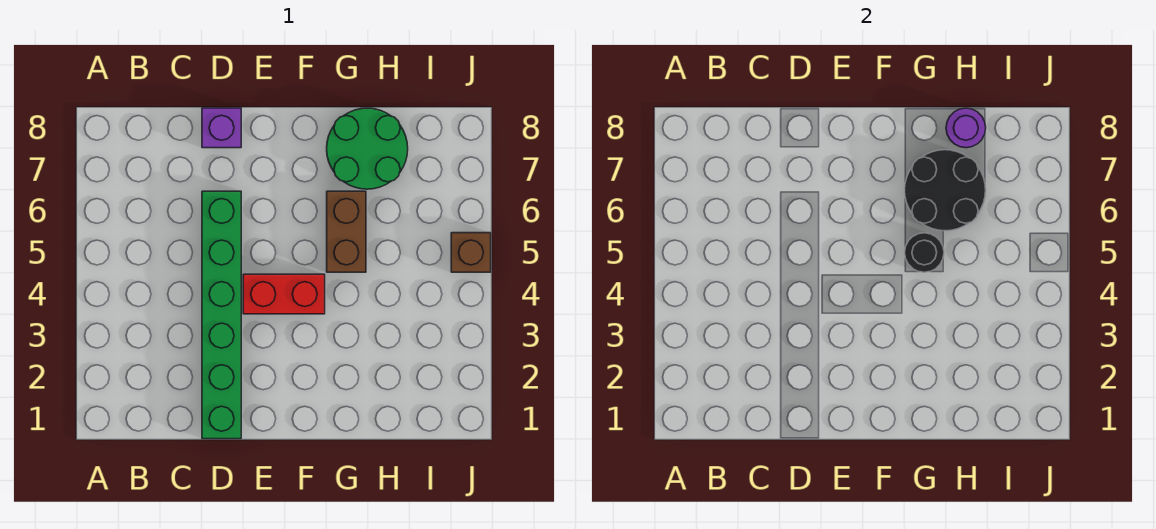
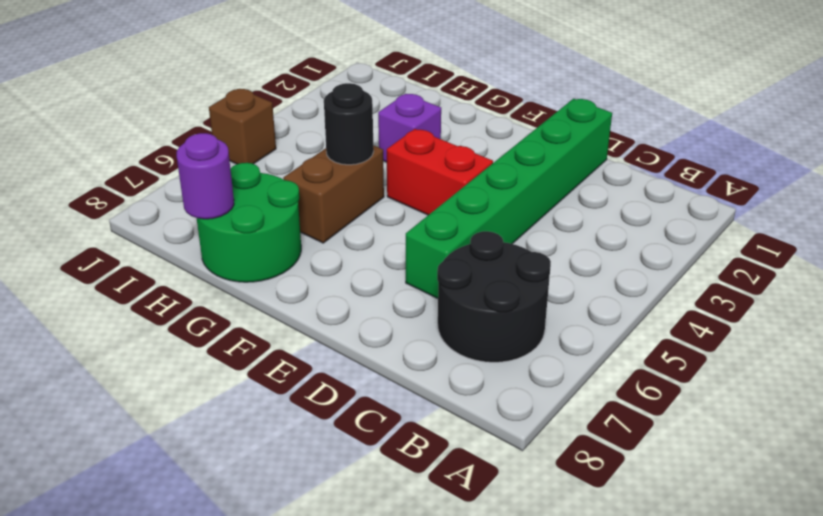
purple brick D8 level 1 -> purple brick G3 level 1
black round brick G6:H7 level 2 -> black round brick B6:C7 level 1

